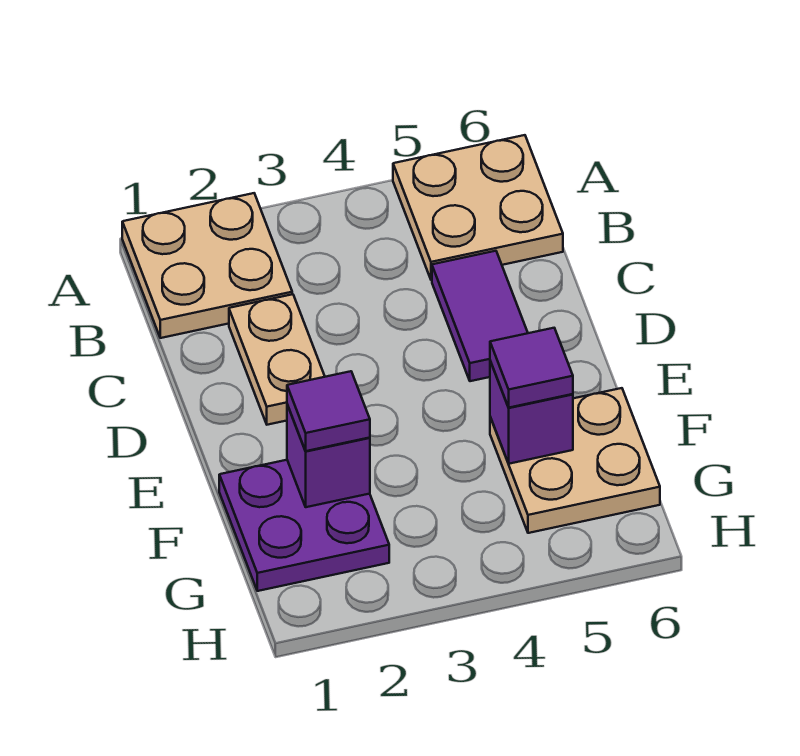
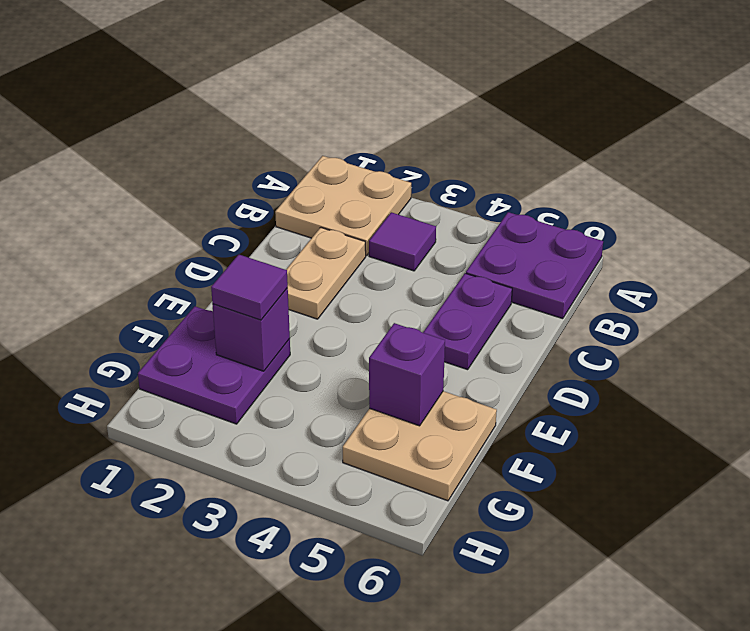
tan plate A5:B6 level 1 -> purple plate A5:B6 level 1
purple tile C5:D5 level 1 -> purple plate C5:D5 level 1
purple tile F5 level 3 -> purple tile B3 level 1

